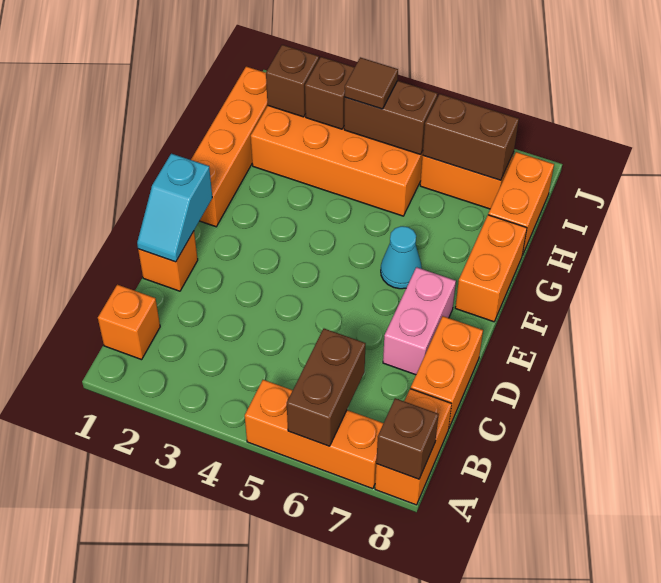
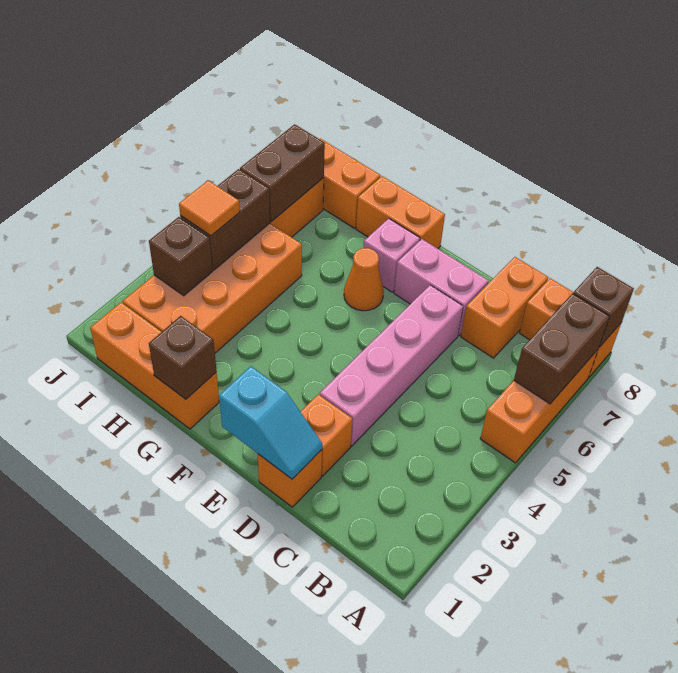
brown brick A6:B6 level 2 -> brown brick A6:A7 level 2
orange brick B1 level 1 -> orange brick D2 level 1
orange brick C8:D8 level 1 -> orange brick C7:C8 level 1
none -> pink brick D3:D6 level 1
orange brick F1:I1 level 1 -> orange brick G1:I1 level 1
cyan cone F6 level 1 -> orange cone F6 level 1
none -> pink brick F7 level 1
brown brick I2 level 2 -> brown brick G1 level 2
brown tile I4 level 3 -> orange tile I4 level 3

